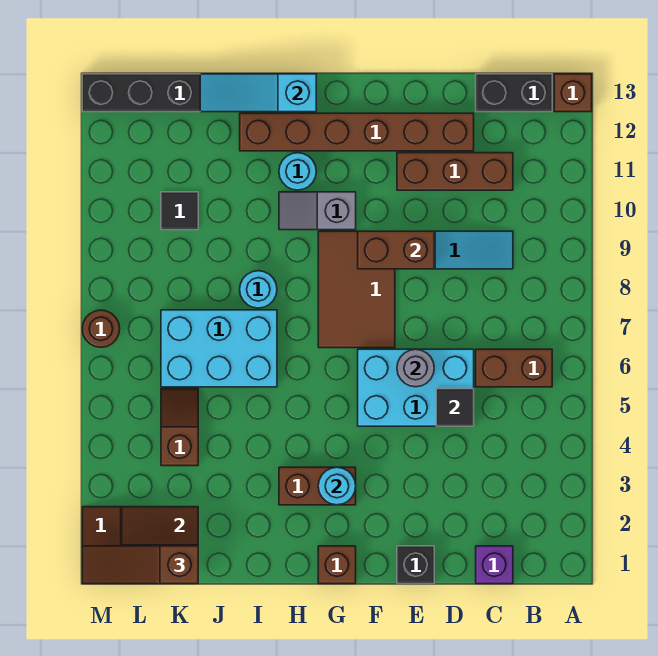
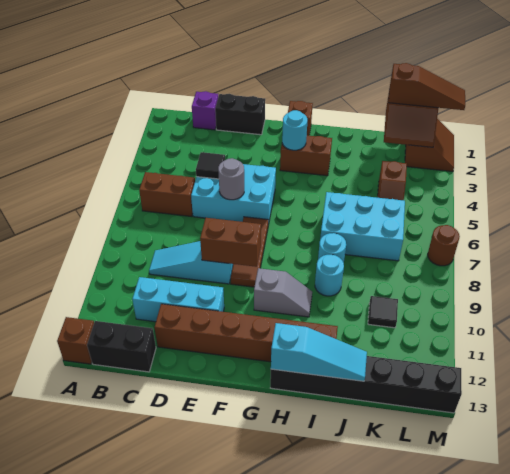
brown brick C11:E11 level 1 -> cyan brick C11:E11 level 1
black brick E1 level 1 -> black brick D1:E1 level 1
brown tile F7:G9 level 1 -> brown tile F7:F9 level 1
cyan round brick H11 level 1 -> cyan round brick I9 level 1

